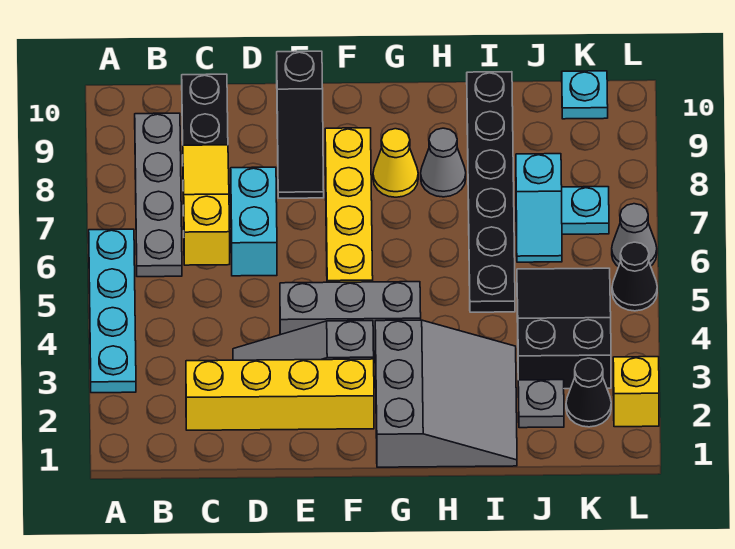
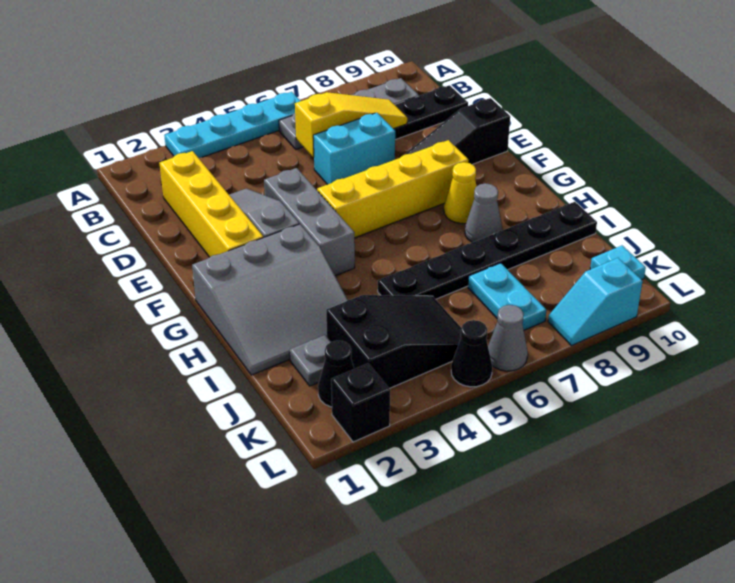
cyan slope J6:J7 level 2 top 7 -> cyan slope L8:L9 level 1 top 9
yellow brick L2 level 1 -> black brick L2 level 1

